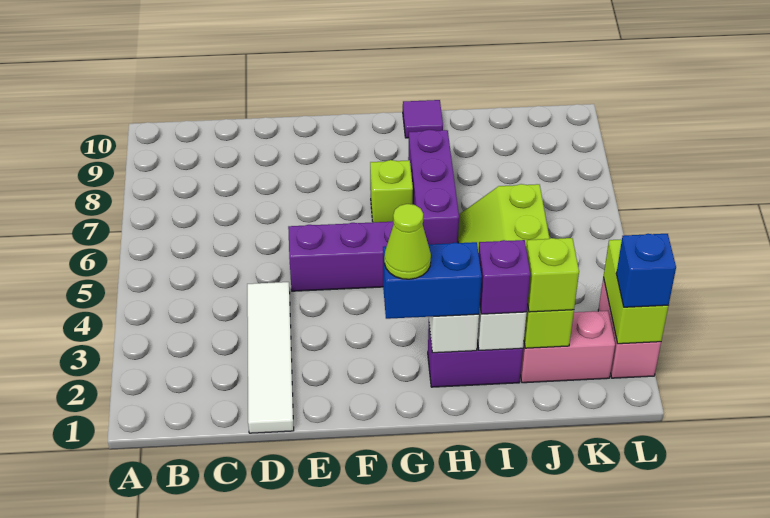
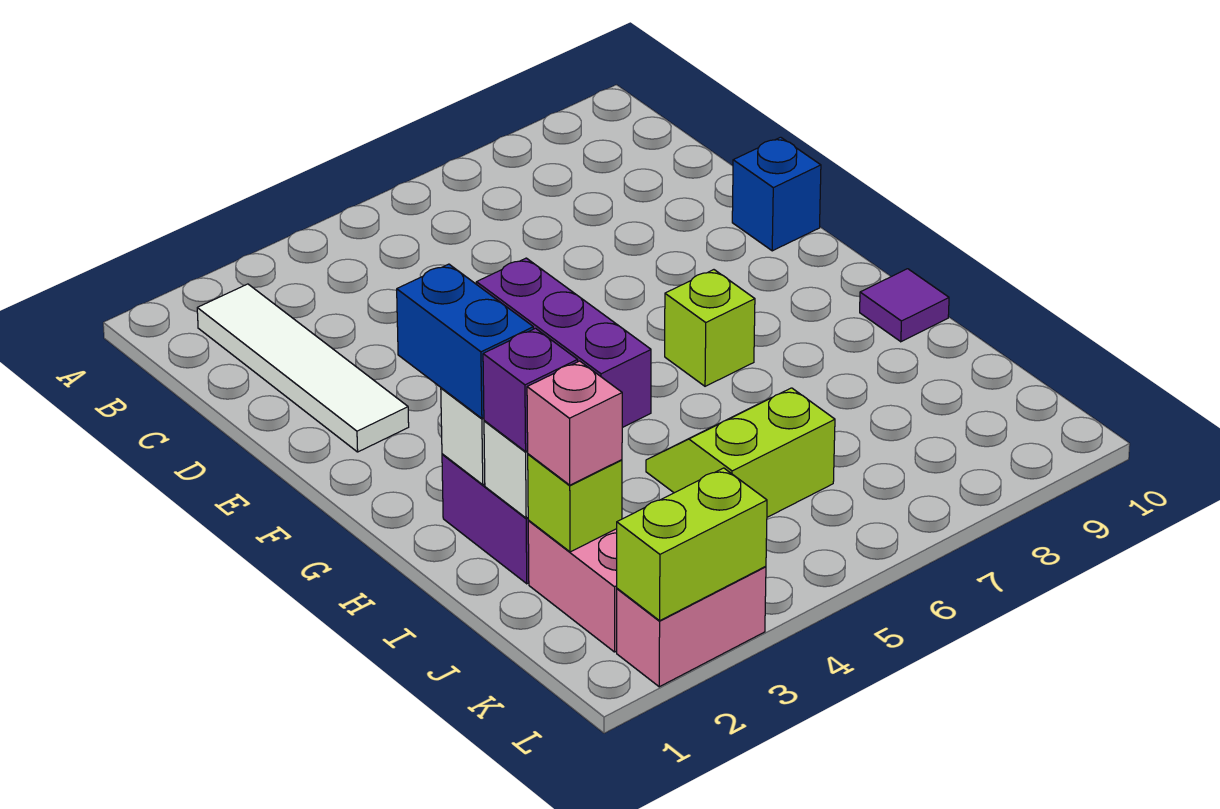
white tile D1:D4 level 1 -> white tile B2:E2 level 1
lime cone G2 level 4 -> none
purple brick H6:H8 level 1 -> none
lime brick J2 level 3 -> pink brick J2 level 3
blue brick L2 level 3 -> blue brick E10 level 1

